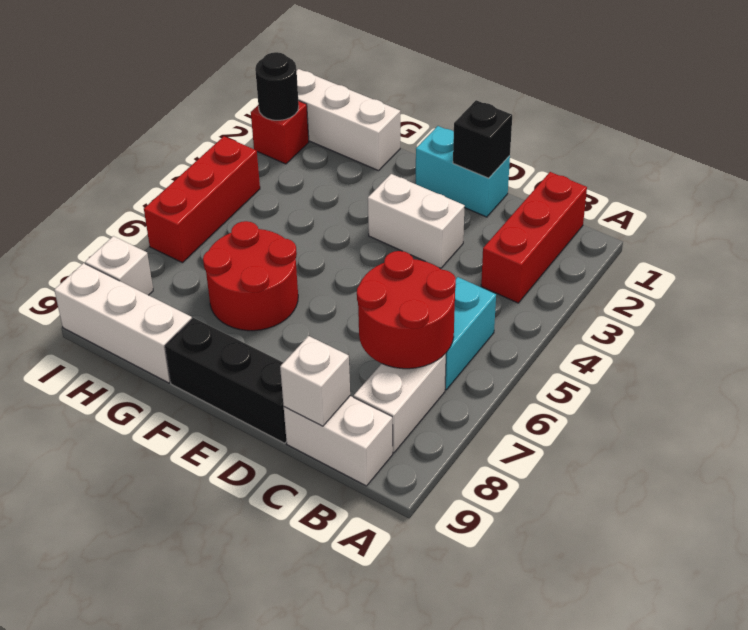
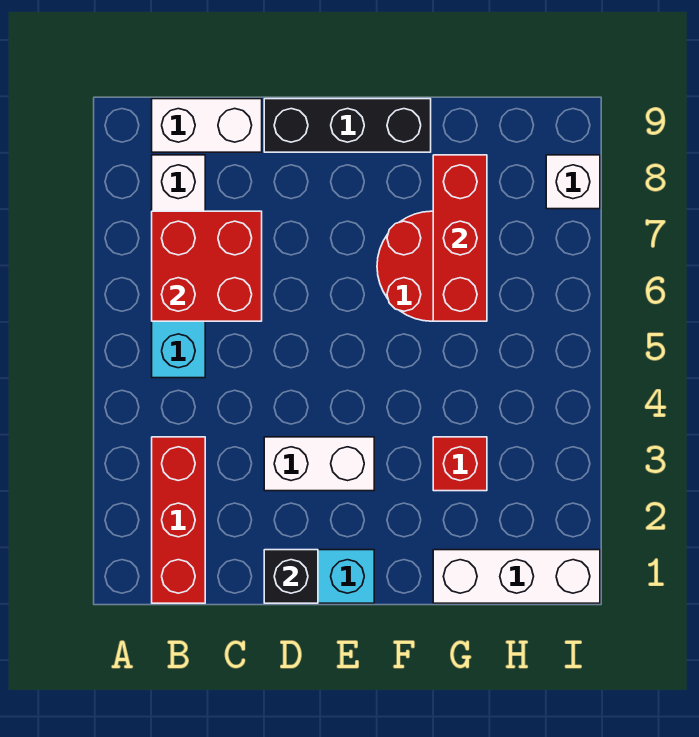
red round brick B6:C7 level 2 -> red brick B6:C7 level 2
white brick C9 level 2 -> none
white brick G9:I9 level 1 -> none
red brick I2 level 1 -> red brick G3 level 1
black round brick I2 level 2 -> none
red brick I4:I6 level 1 -> red brick G6:G8 level 2

